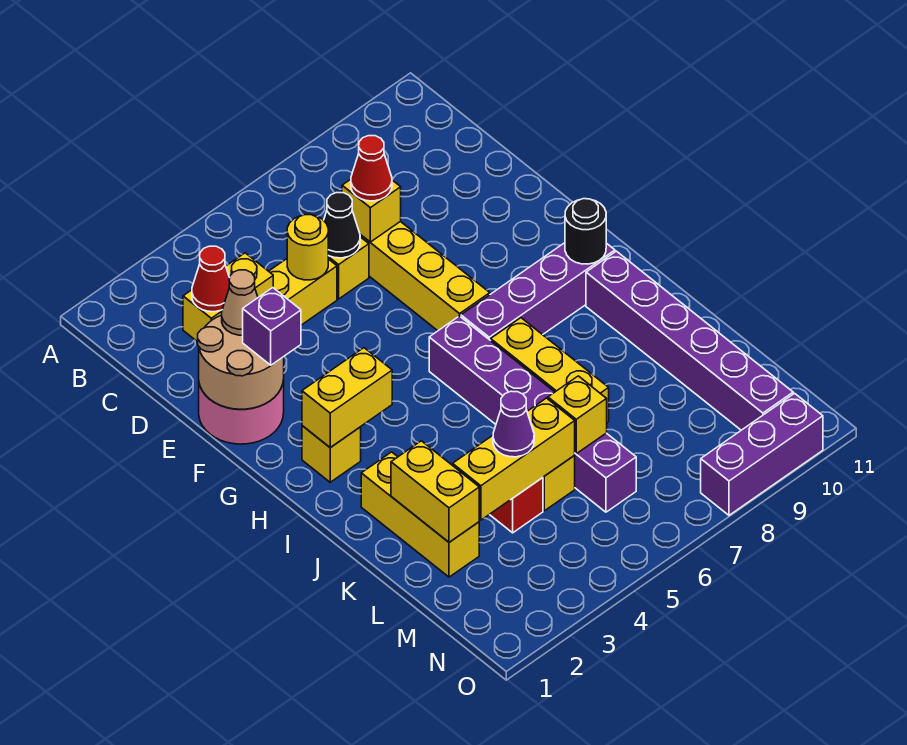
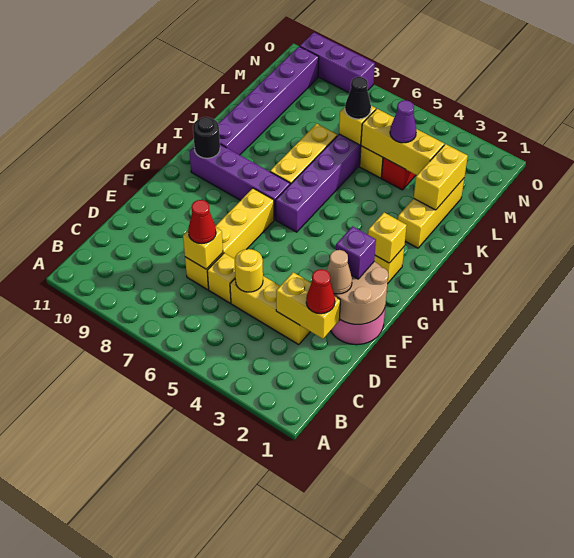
black cone D6 level 2 -> black cone L6 level 3
yellow brick H2:H3 level 2 -> yellow brick H2 level 2

